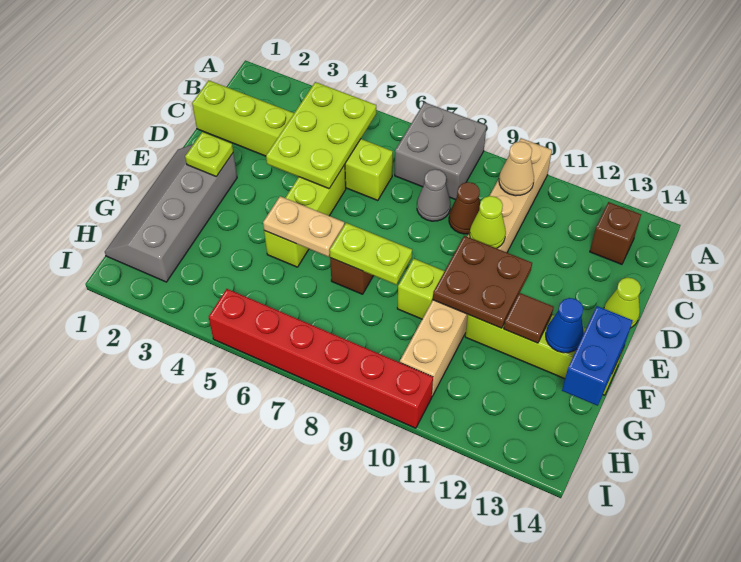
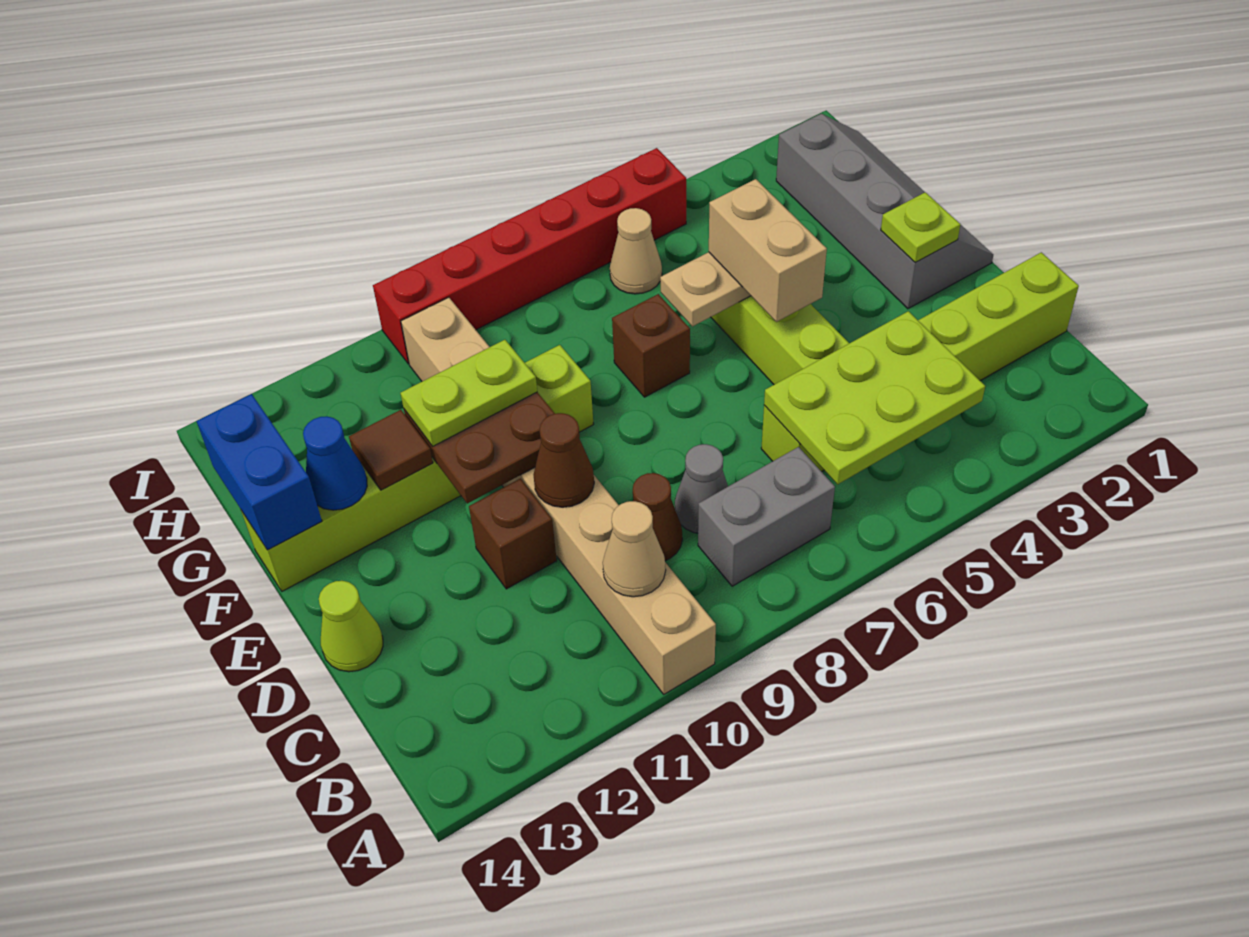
grey brick A7:B8 level 1 -> grey brick B7:B8 level 1
lime plate B4:D5 level 2 -> lime plate B4:C6 level 2
brown brick B13 level 1 -> brown brick D11 level 1
lime cone D10 level 2 -> brown cone D10 level 2
none -> tan brick E5:F5 level 3
lime plate F7:F8 level 2 -> lime plate F10:F11 level 3
none -> tan cone H6 level 1

